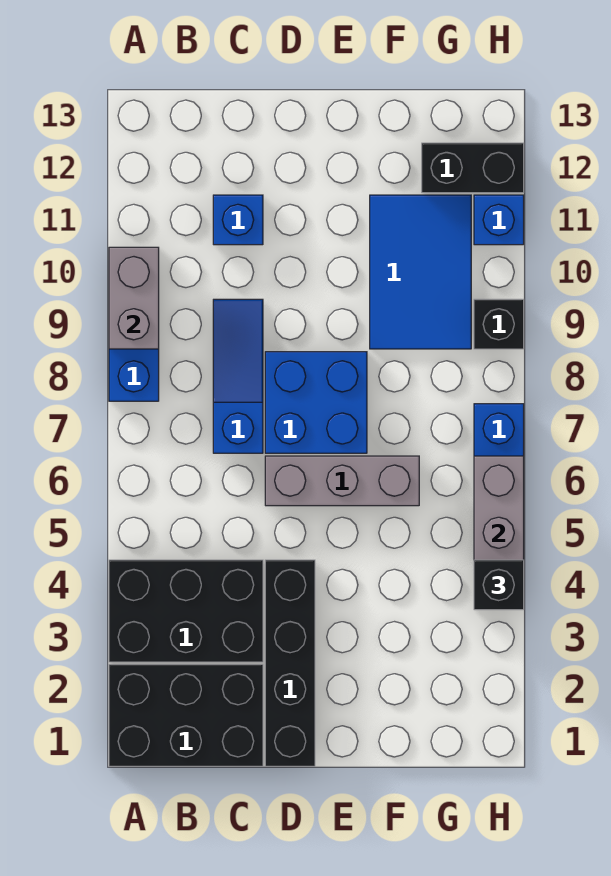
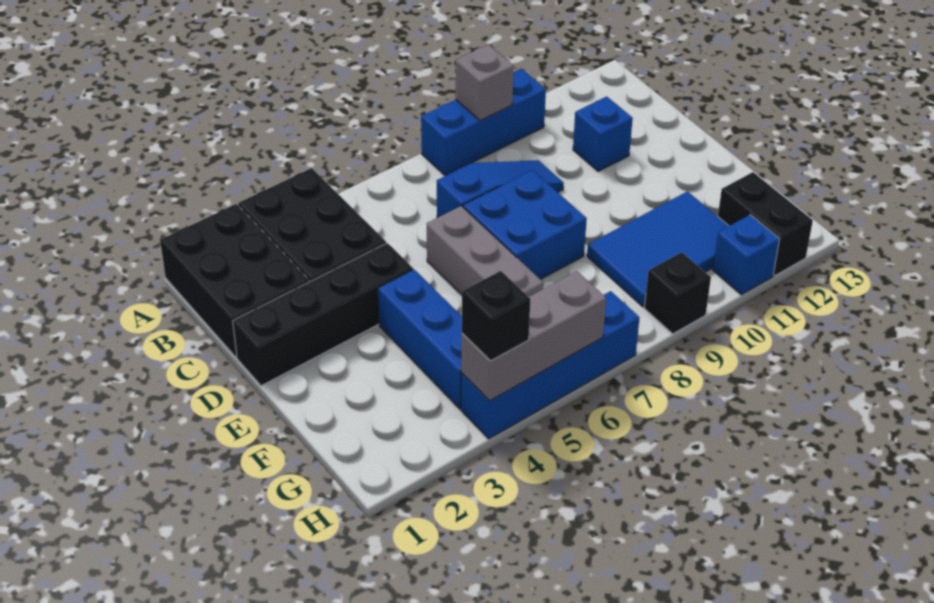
grey brick A9:A10 level 2 -> grey brick A9 level 2
none -> blue brick E4:G4 level 1

